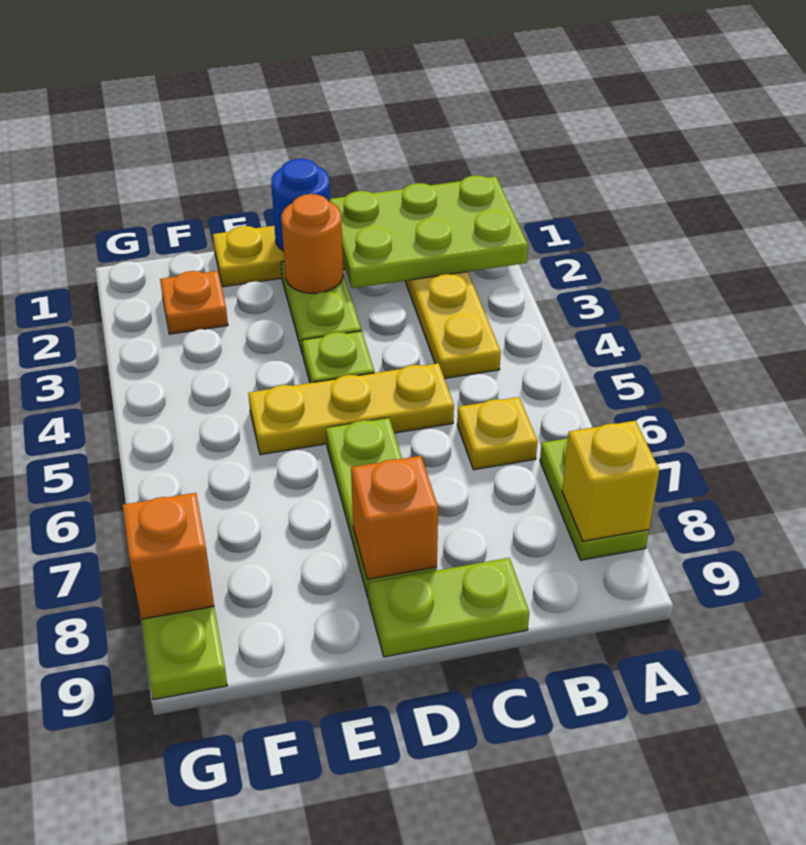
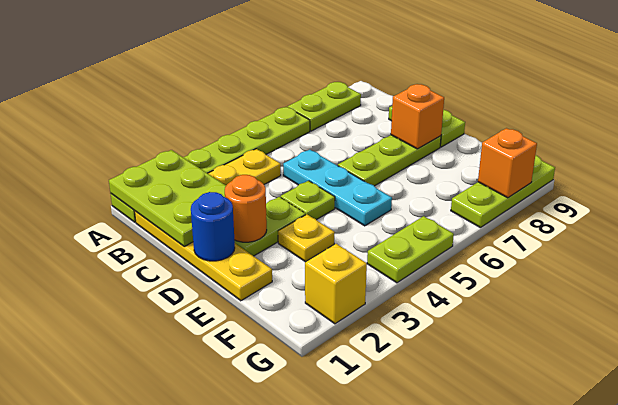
none -> lime plate A1:A6 level 1
yellow brick A8 level 2 -> yellow brick G2 level 1
yellow plate B6 level 1 -> yellow plate E3 level 1
yellow plate C5:E5 level 1 -> cyan plate C5:E5 level 1
orange plate F2 level 1 -> none
none -> lime plate G4:G5 level 1

